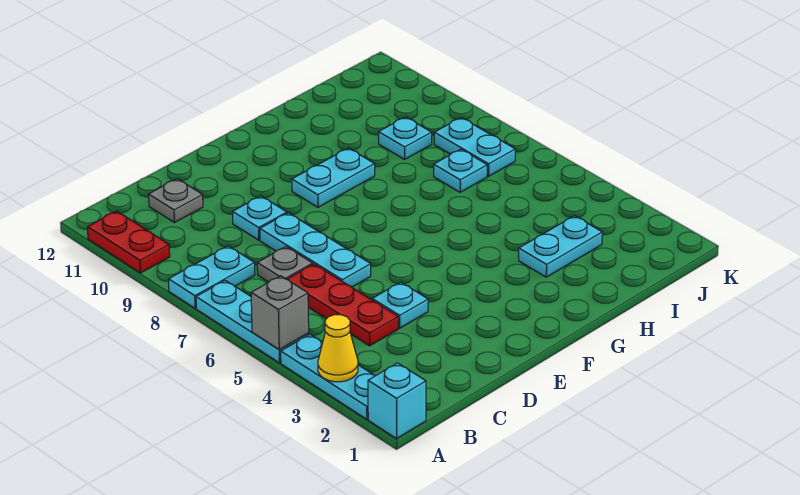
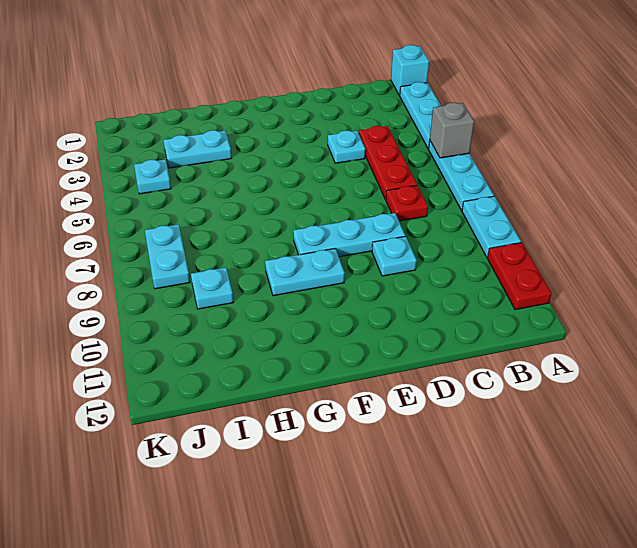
yellow cone A3 level 2 -> none
cyan plate A8:B8 level 1 -> cyan plate A8:A9 level 1
grey plate C7 level 1 -> red plate C7 level 1
grey plate C11 level 1 -> none
cyan plate D6:D8 level 1 -> cyan plate D8:F8 level 1
cyan plate I7 level 1 -> cyan plate J4 level 1

